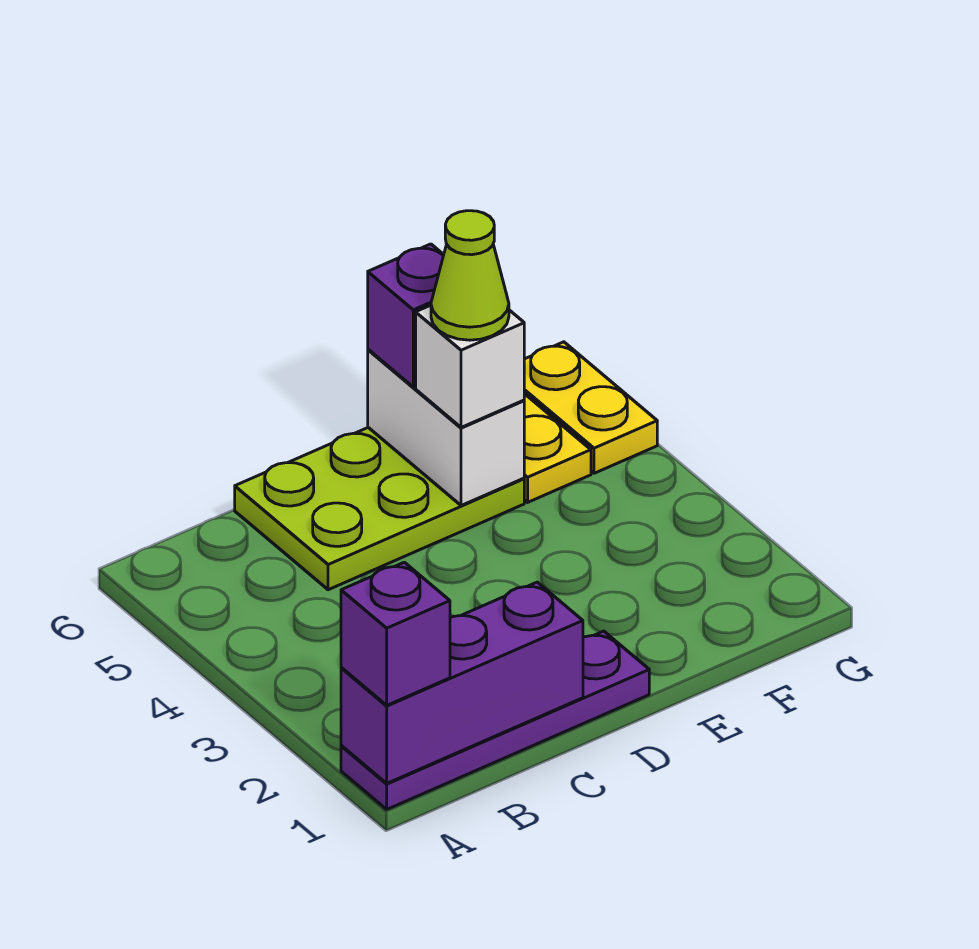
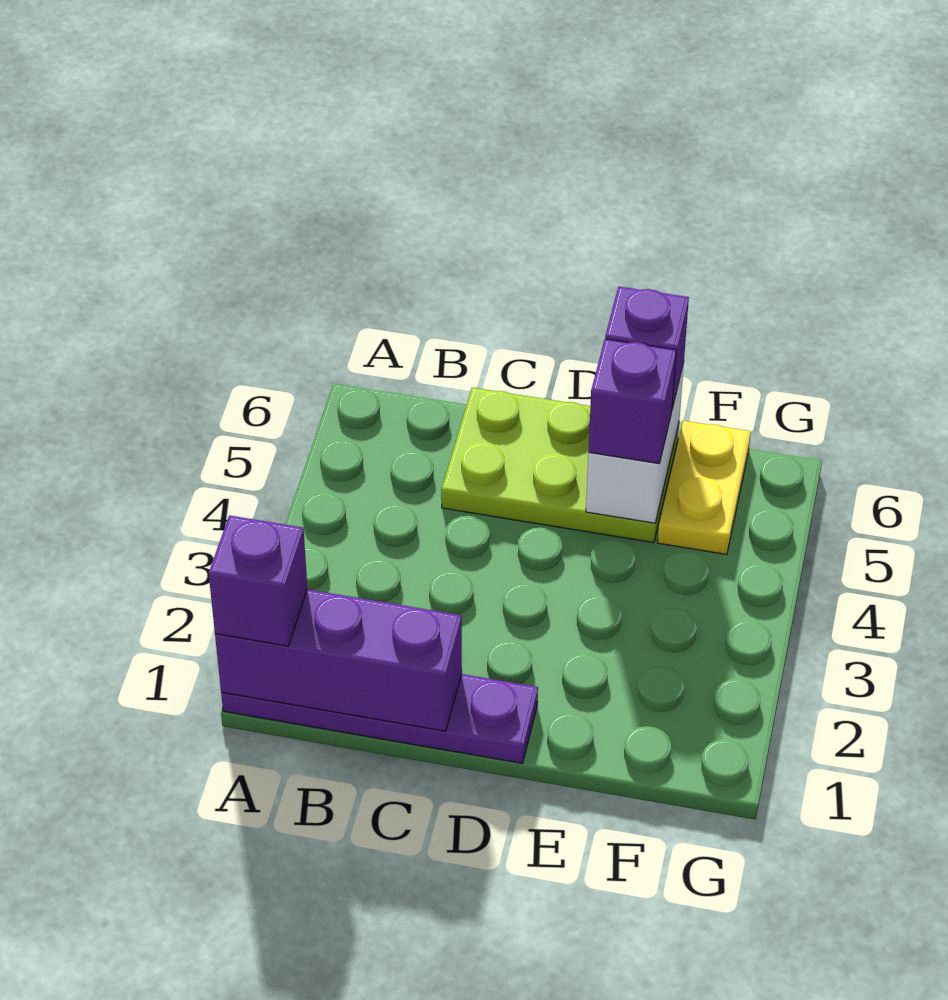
white brick E5 level 3 -> purple brick E5 level 3
lime cone E5 level 4 -> none
yellow plate G5:G6 level 1 -> none

